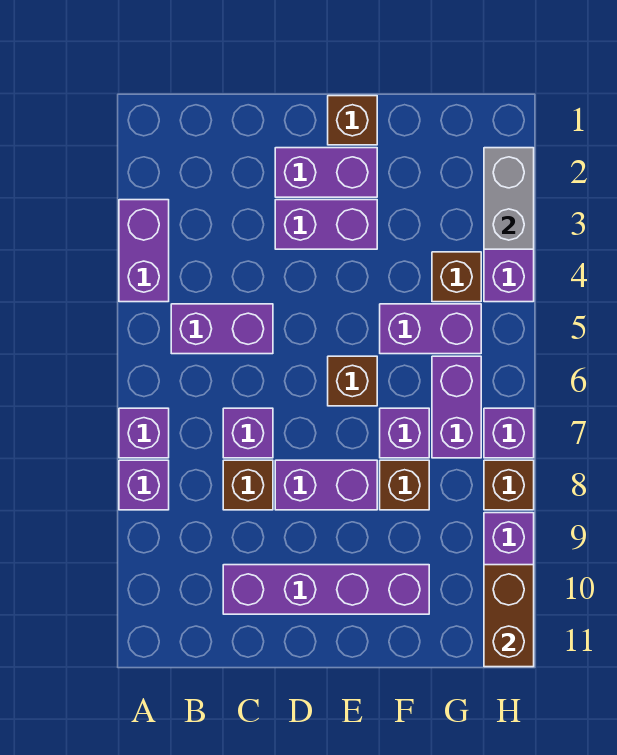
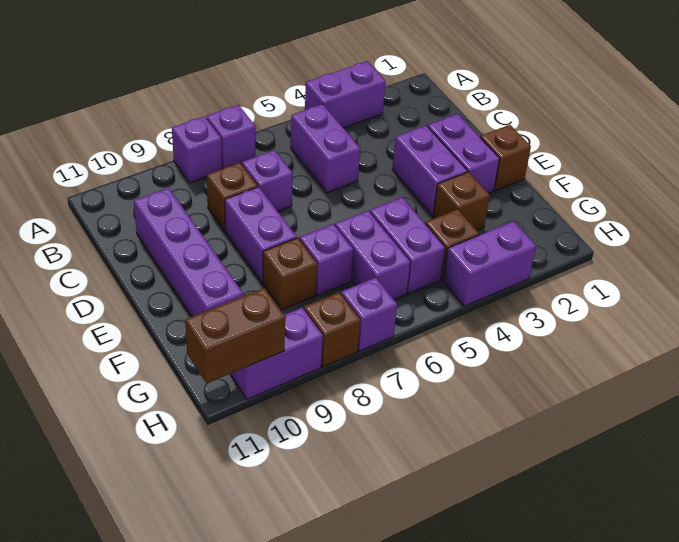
brown brick E6 level 1 -> brown brick F3 level 1
purple brick G6:G7 level 1 -> purple brick F6:G6 level 1
grey brick H2:H3 level 2 -> none

